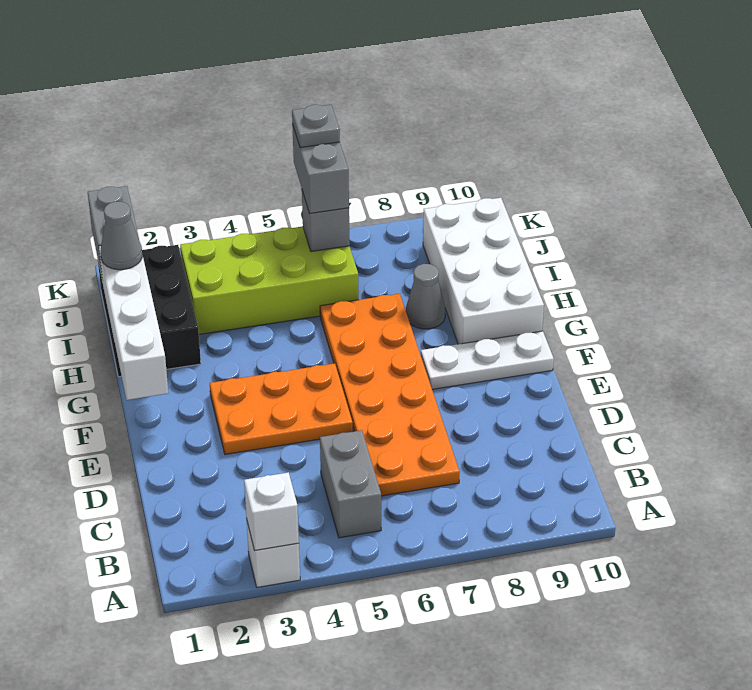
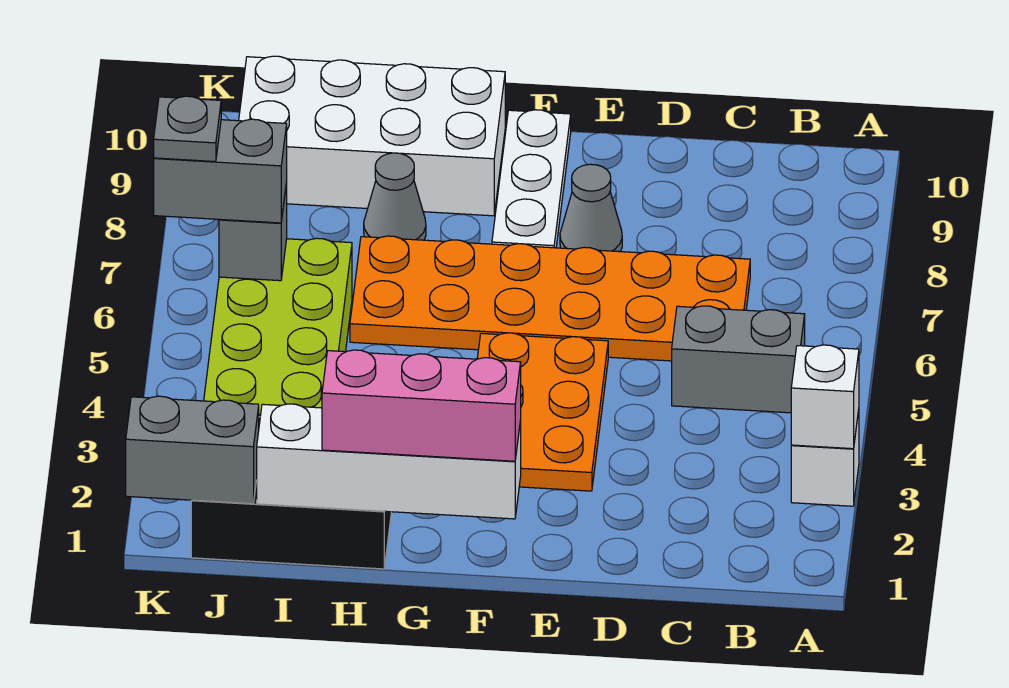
none -> pink brick F1:H1 level 3
grey cone I1 level 3 -> grey cone E8 level 1

